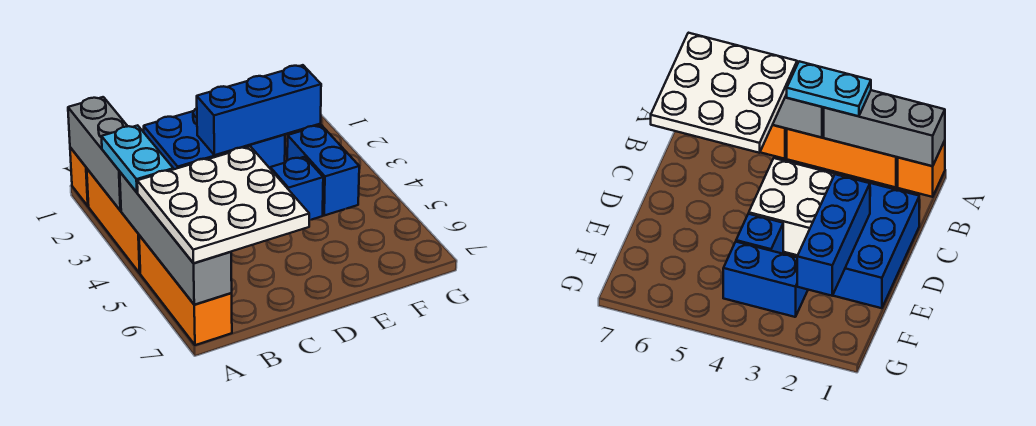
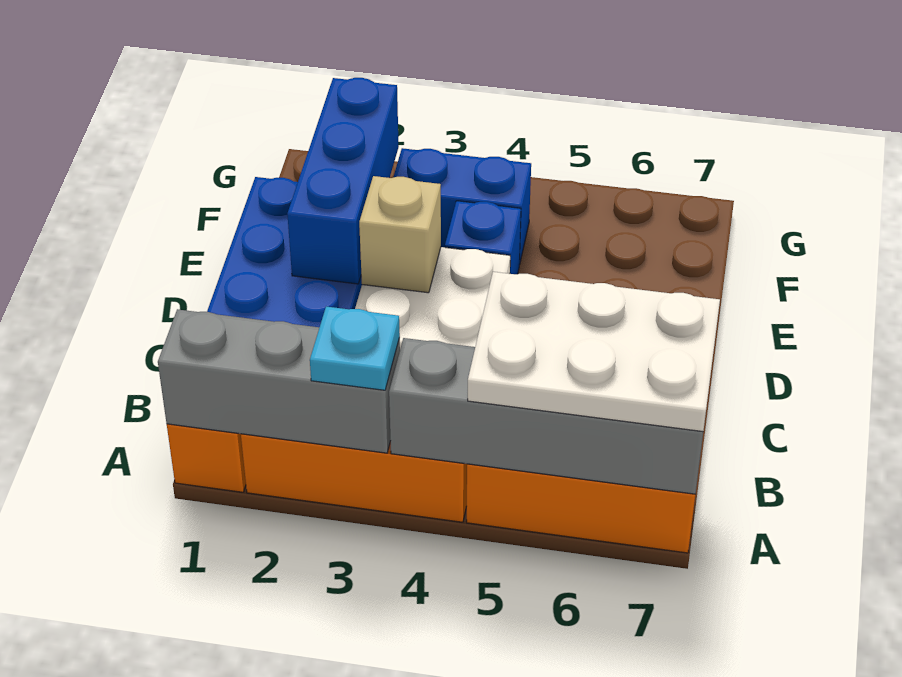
cyan plate A3:A4 level 3 -> cyan plate A3 level 3
white plate A5:C7 level 3 -> white plate A5:B7 level 3
none -> tan brick D3 level 2

